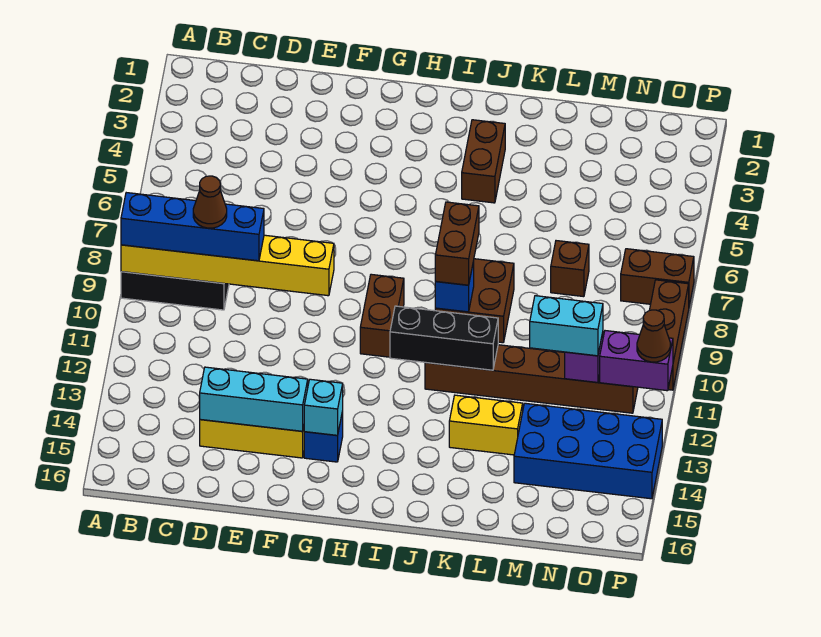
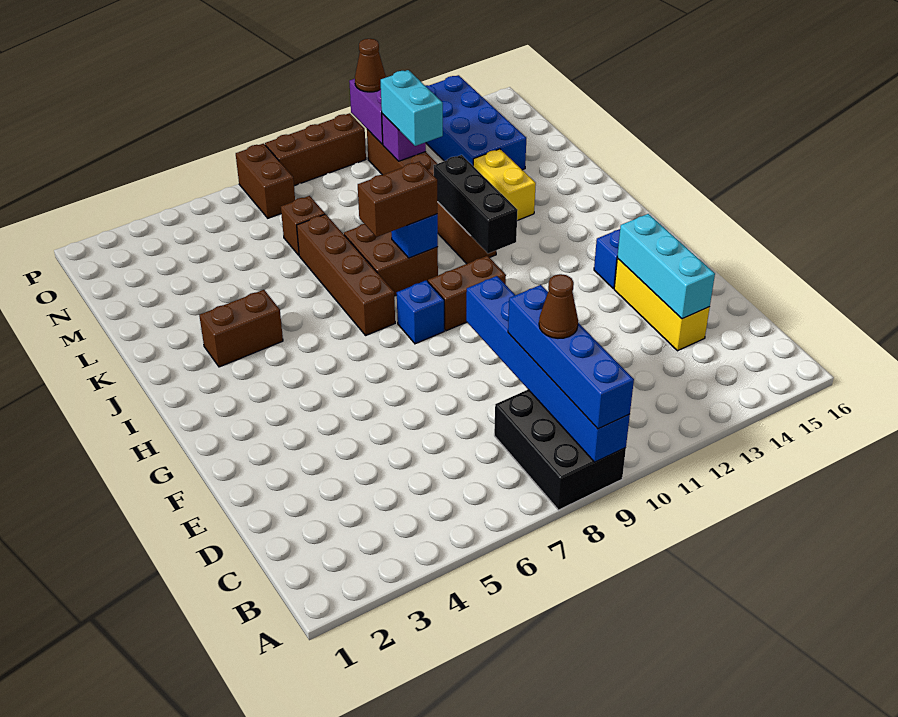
yellow brick A9:F9 level 2 -> blue brick A9:F9 level 2
cyan brick G14 level 2 -> none
none -> blue brick H8 level 1
none -> brown brick I7:L7 level 1

